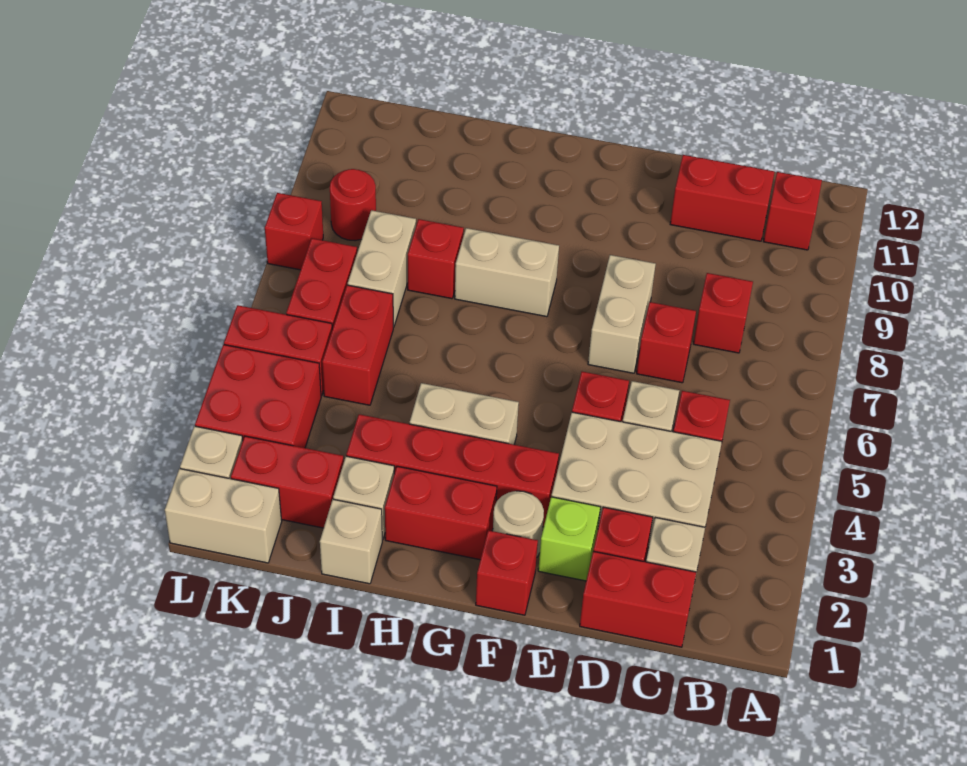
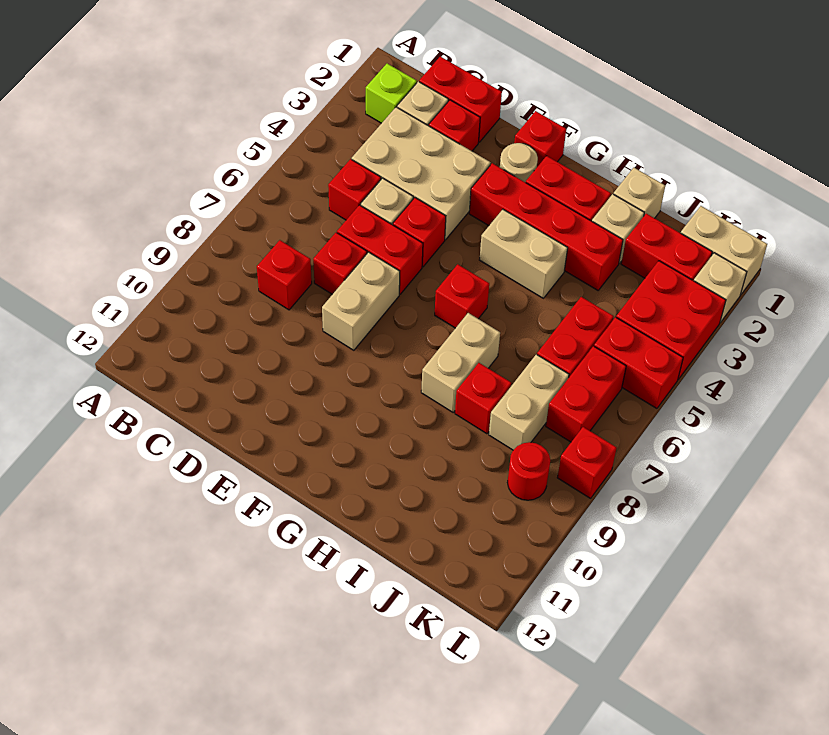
red brick B11 level 1 -> red brick G6 level 1
red brick C11:D11 level 1 -> red brick D6:E6 level 1
lime brick E2 level 1 -> lime brick B2 level 1
tan brick G8:H8 level 1 -> tan brick H7:H8 level 1

